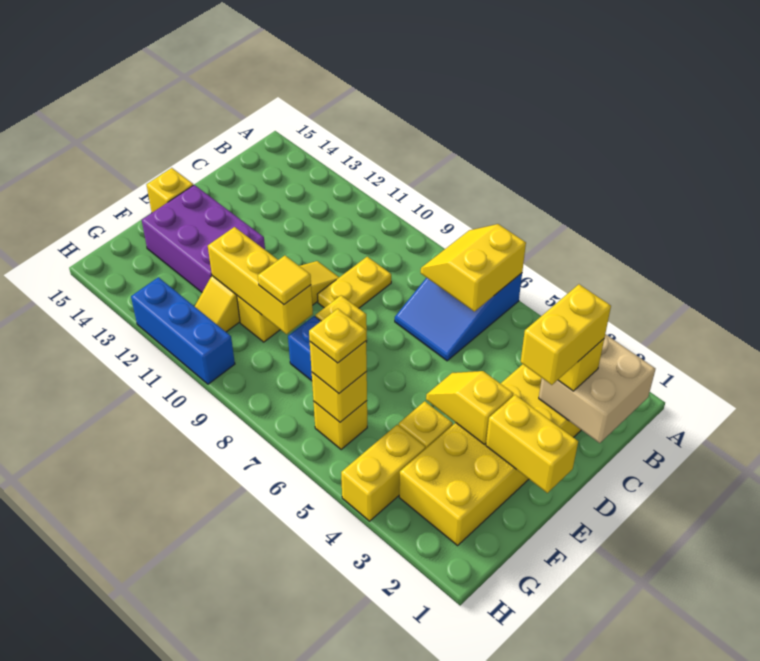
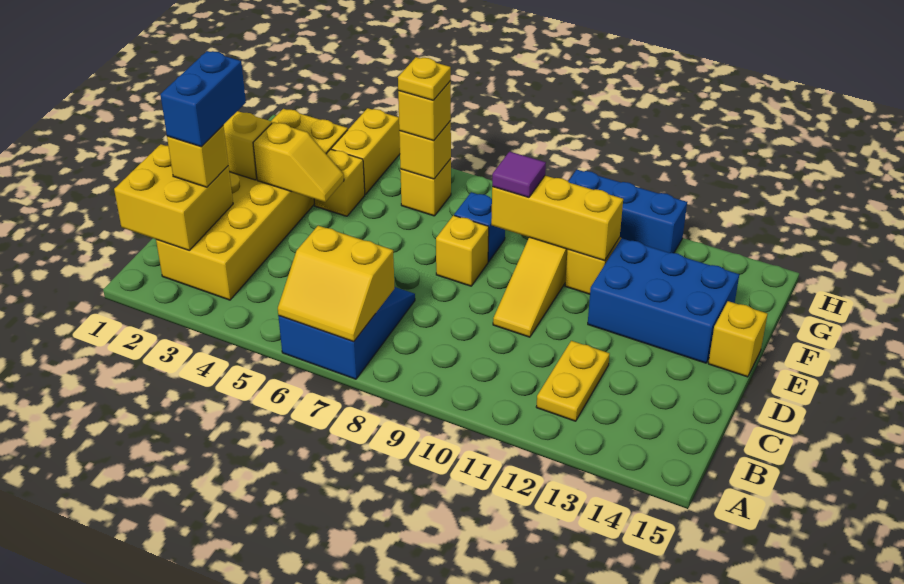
yellow slope A6:B7 level 2 top 6 -> yellow slope A6:B7 level 2 top B
tan brick B1:C2 level 2 -> yellow brick B1:C2 level 2
yellow brick C2:D2 level 4 -> blue brick C2:D2 level 4
yellow plate C9:D9 level 1 -> yellow plate B12:C12 level 1
purple brick E12:F14 level 1 -> blue brick E12:F14 level 1
yellow tile F9 level 3 -> purple tile F9 level 3

